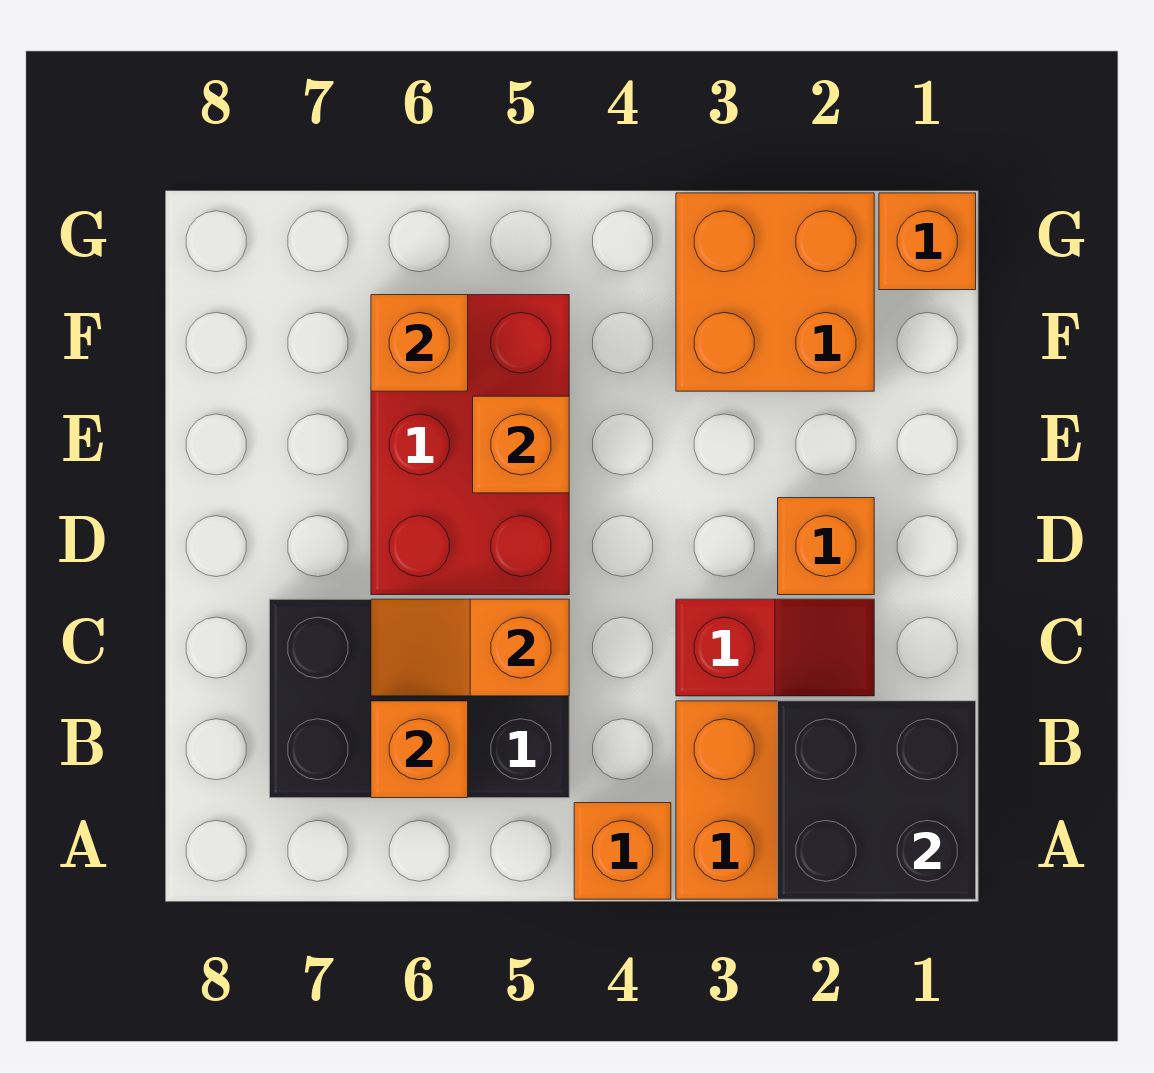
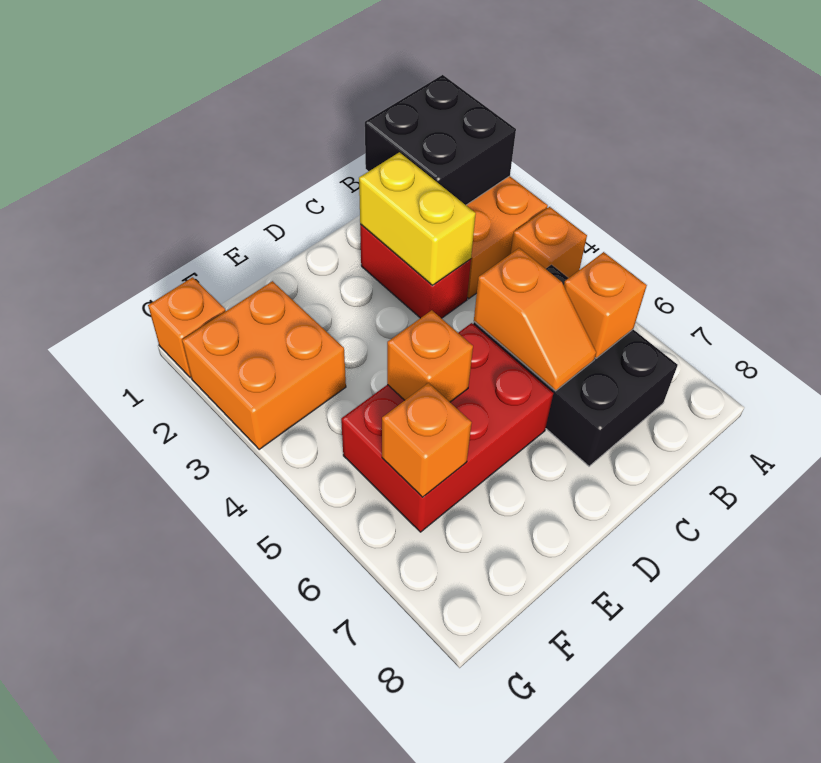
red slope C2:C3 level 1 top 3 -> red brick C2:C3 level 1
none -> yellow brick C2:C3 level 2
orange brick D2 level 1 -> none

